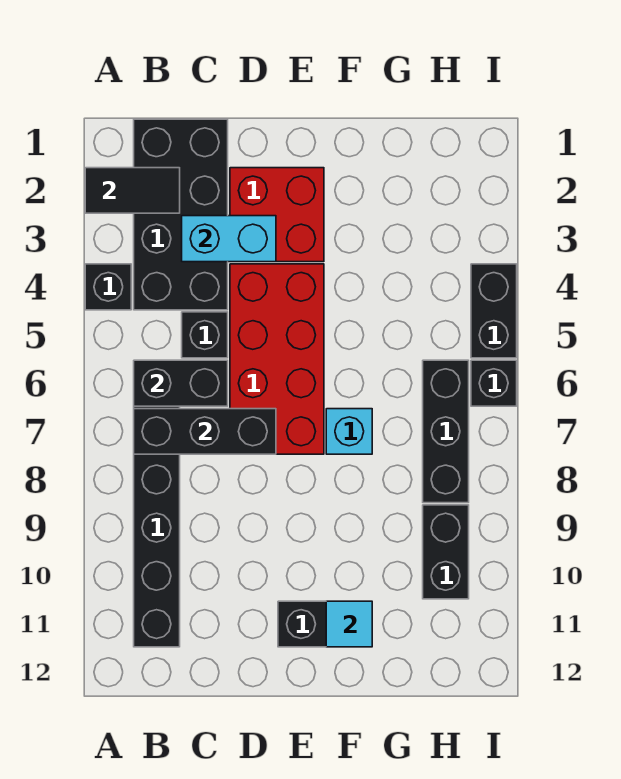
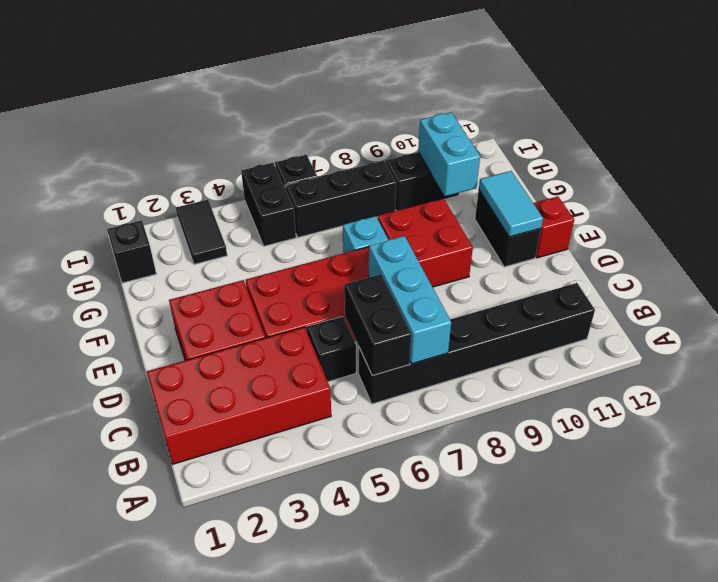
black tile A2:B2 level 2 -> black tile H3:I3 level 1
black brick A4 level 1 -> black brick H1 level 1
black brick B1:C4 level 1 -> red brick B1:C4 level 1
black brick B7:D7 level 2 -> cyan brick B7:D7 level 2
cyan brick C3:D3 level 2 -> cyan brick G10:H10 level 2
none -> red brick E8:F9 level 1
none -> red brick E12 level 1
cyan tile F11 level 2 -> cyan tile E11:F11 level 2
black brick I4:I5 level 1 -> black brick H5:I5 level 1

